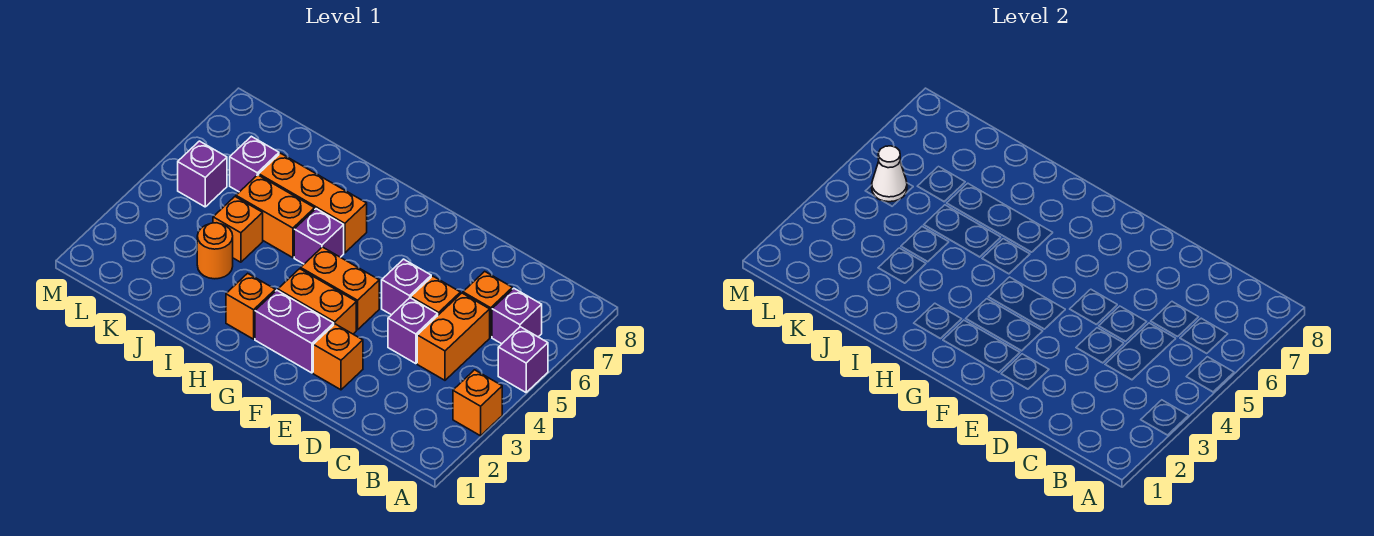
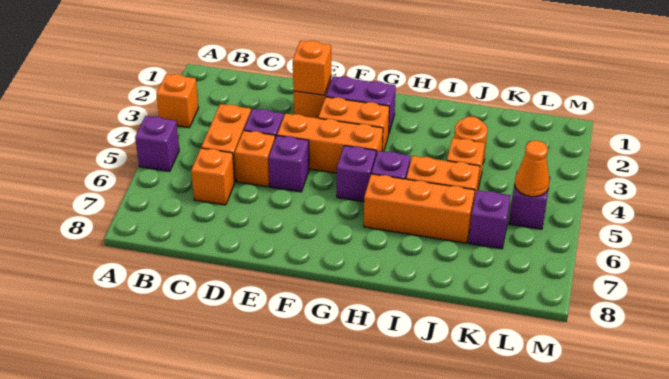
purple brick B6 level 1 -> purple brick G5 level 1
orange brick F4:G4 level 1 -> orange brick E4:G4 level 1
orange brick H2 level 1 -> orange brick E2 level 2
white cone L5 level 2 -> orange cone L5 level 2

